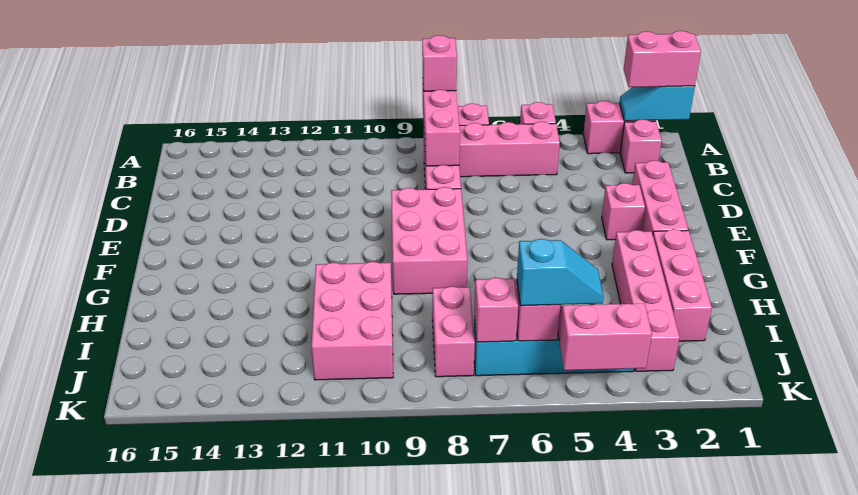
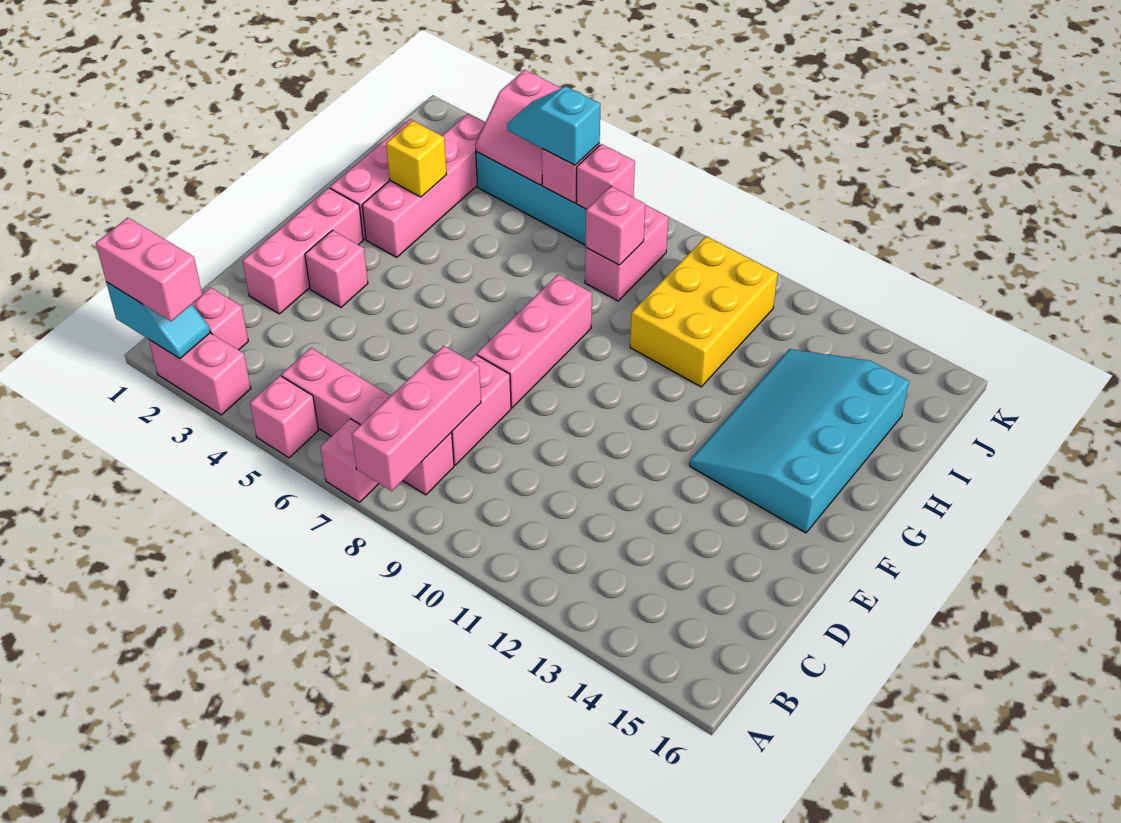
pink brick A8 level 3 -> pink brick I8 level 2
pink brick E8:G9 level 1 -> pink brick E8:G8 level 1
none -> cyan slope F13:I15 level 1 top 15
none -> yellow brick H3 level 2
pink brick H10:J11 level 1 -> yellow brick H10:J11 level 1

